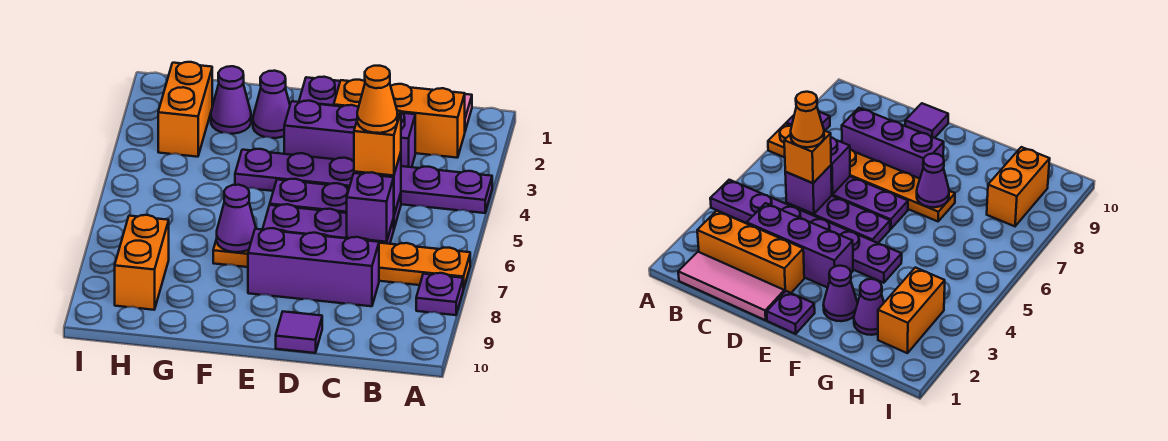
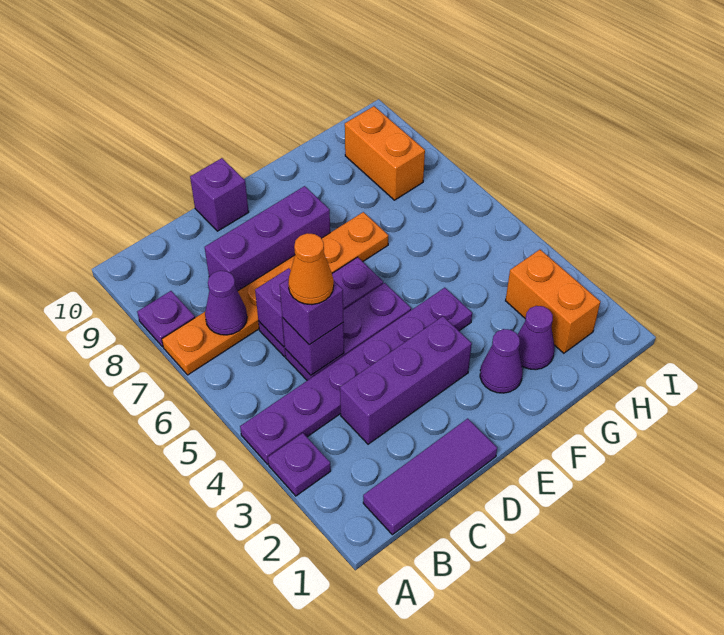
pink tile B1:D1 level 1 -> purple tile B1:D1 level 1
orange brick B2:D2 level 1 -> none
orange brick C5 level 3 -> purple brick C5 level 3
purple tile D10 level 1 -> purple brick D10 level 1
purple plate E1 level 1 -> purple plate A3 level 1
purple cone F7 level 2 -> purple cone B7 level 2

